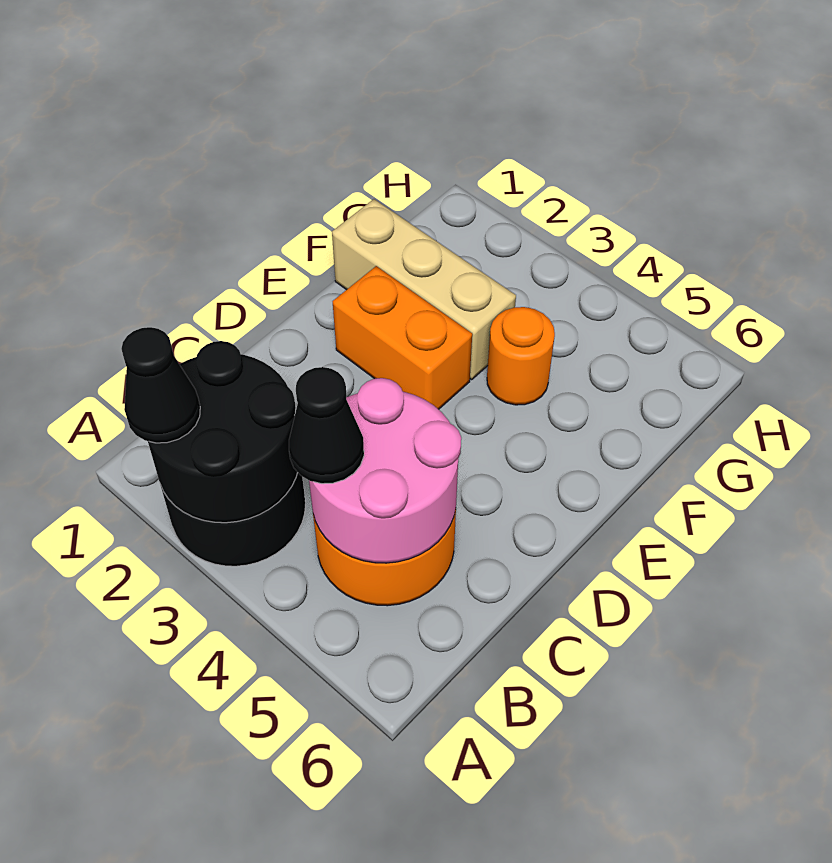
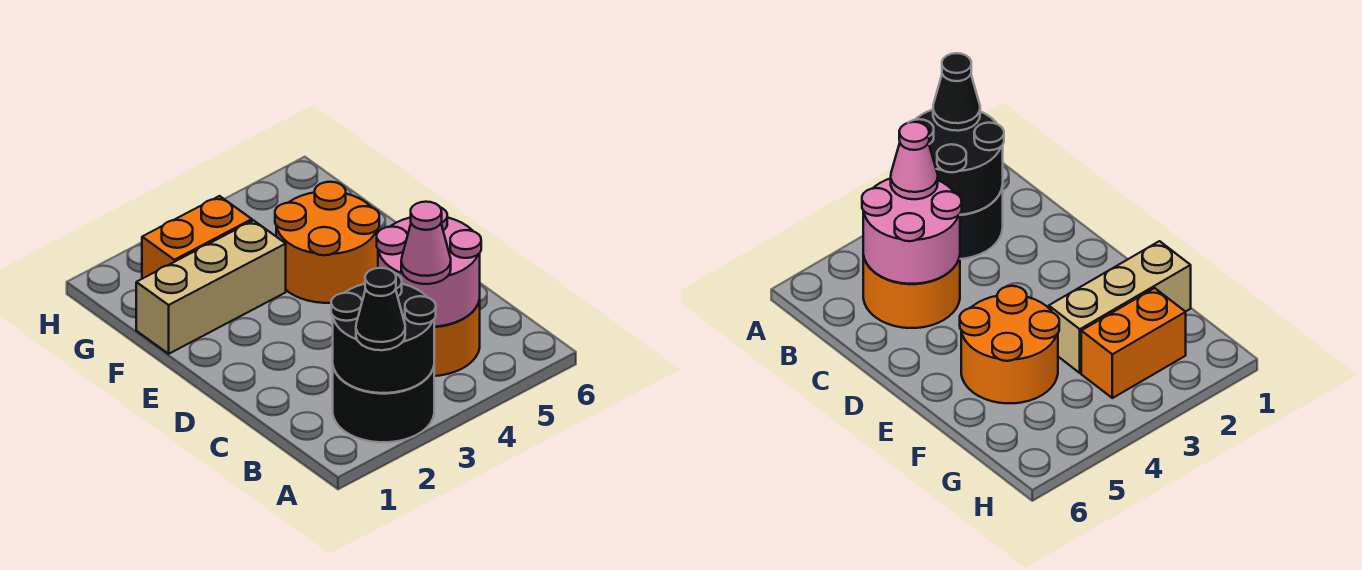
black cone B4 level 3 -> pink cone B4 level 3
orange brick E2:E3 level 1 -> orange brick G2:G3 level 1
orange round brick F4 level 1 -> orange round brick E4:F5 level 1

